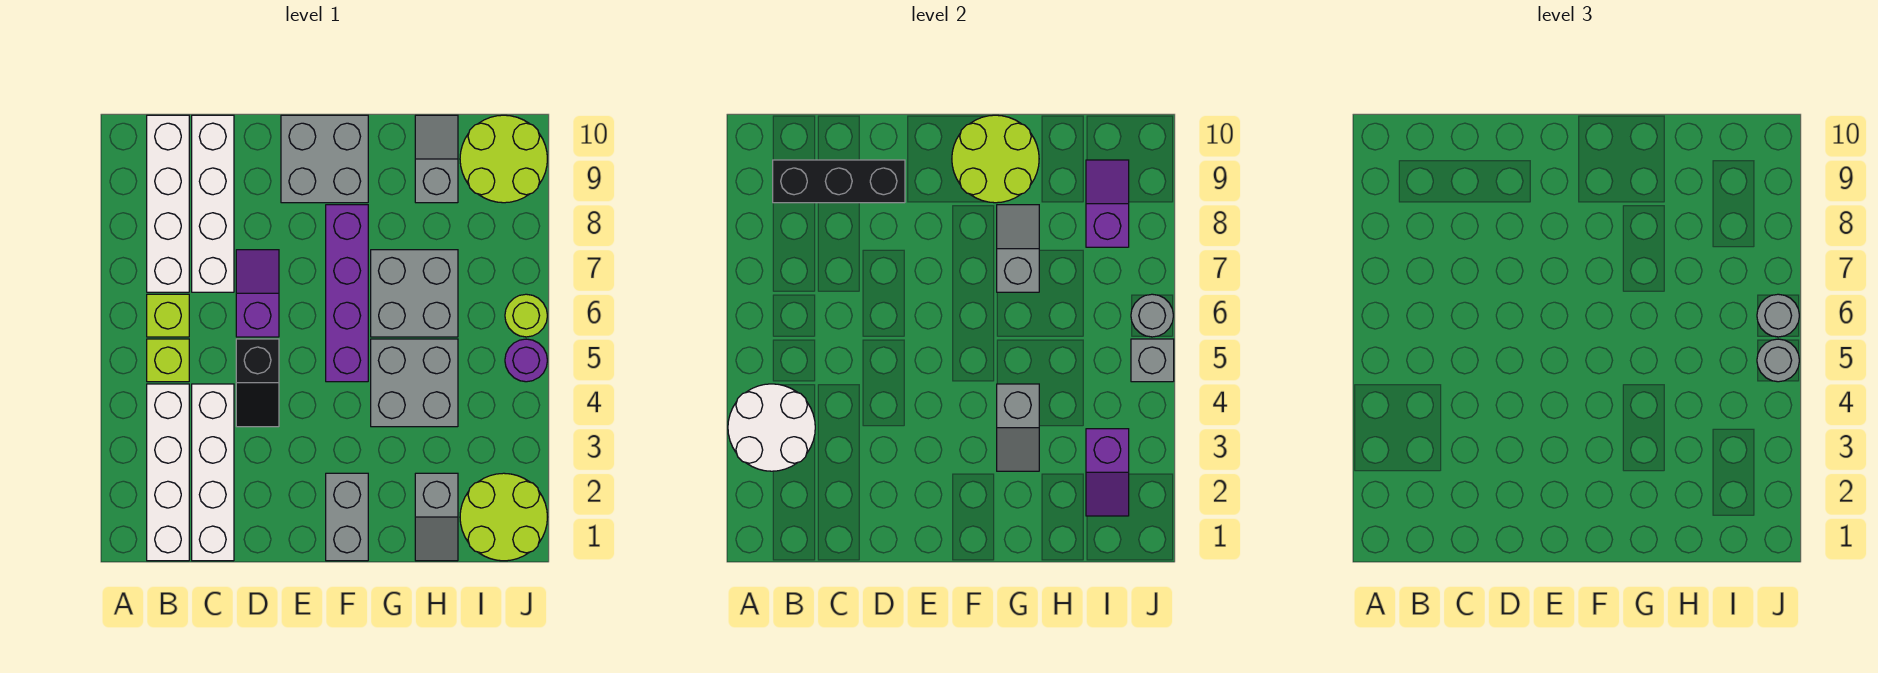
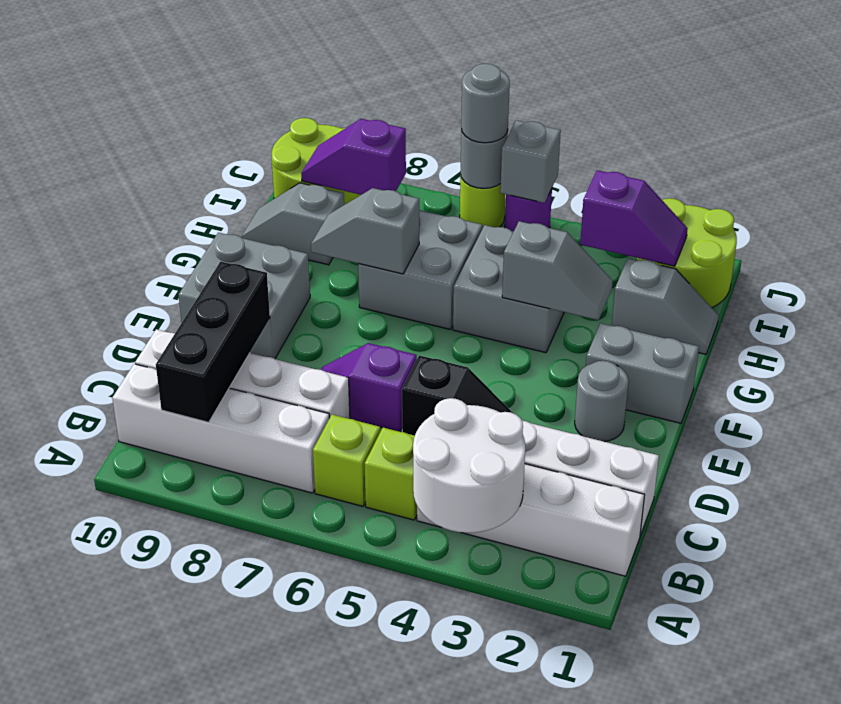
purple brick F5:F8 level 1 -> none
lime round brick F9:G10 level 2 -> none
grey round brick J5 level 3 -> grey round brick E2 level 1

